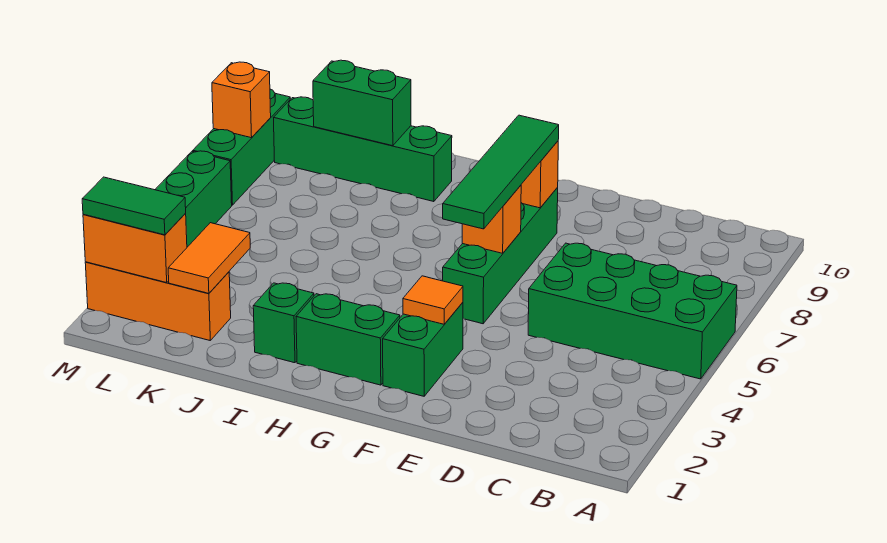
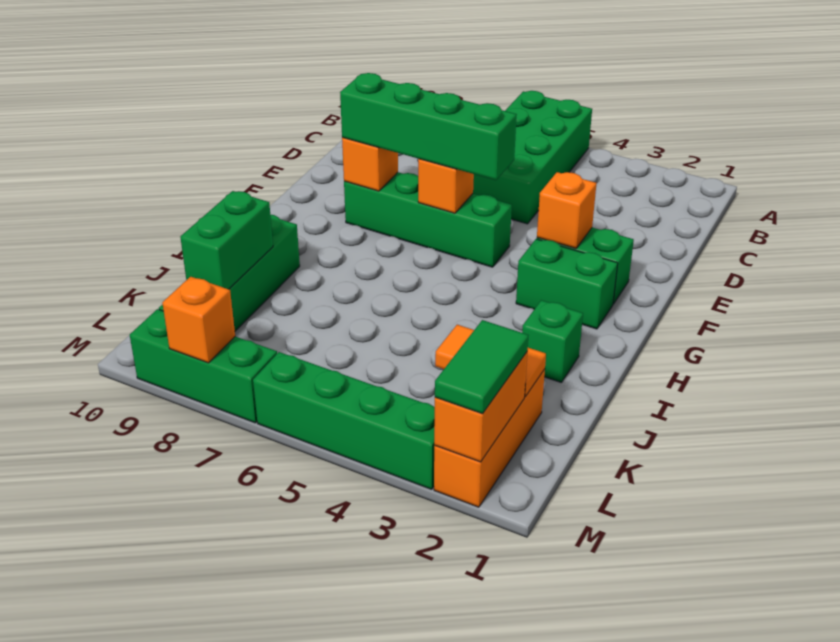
orange tile F3 level 2 -> orange brick F3 level 2
green tile F5:F8 level 3 -> green brick F5:F8 level 3
green brick G2:H2 level 1 -> green brick G2:G3 level 1

